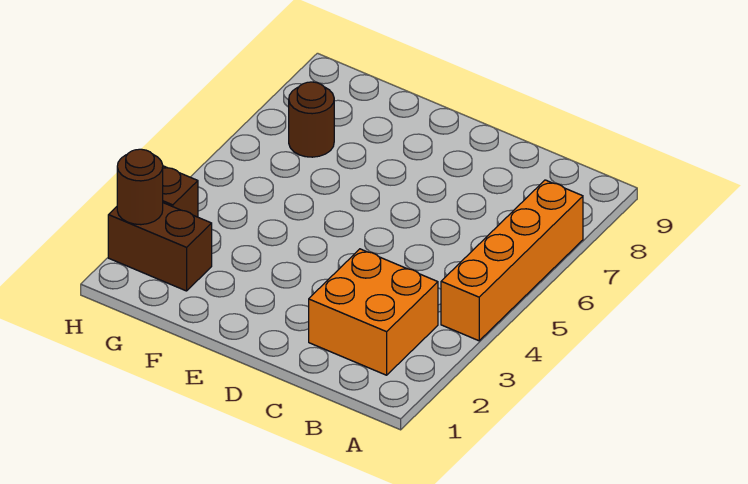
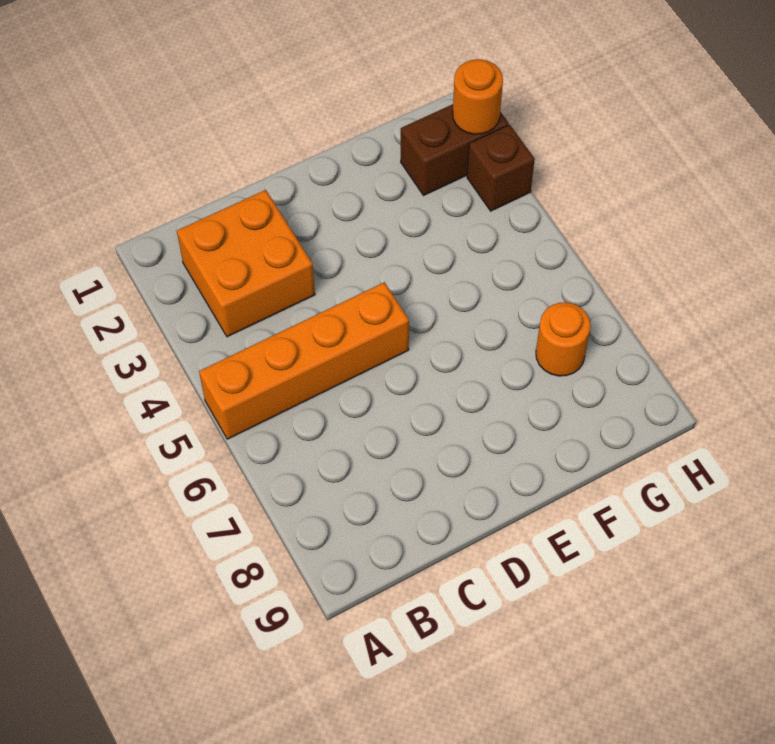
orange brick A4:A7 level 1 -> orange brick A5:D5 level 1
brown round brick G7 level 1 -> orange round brick G7 level 1
brown round brick H2 level 2 -> orange round brick H2 level 2

